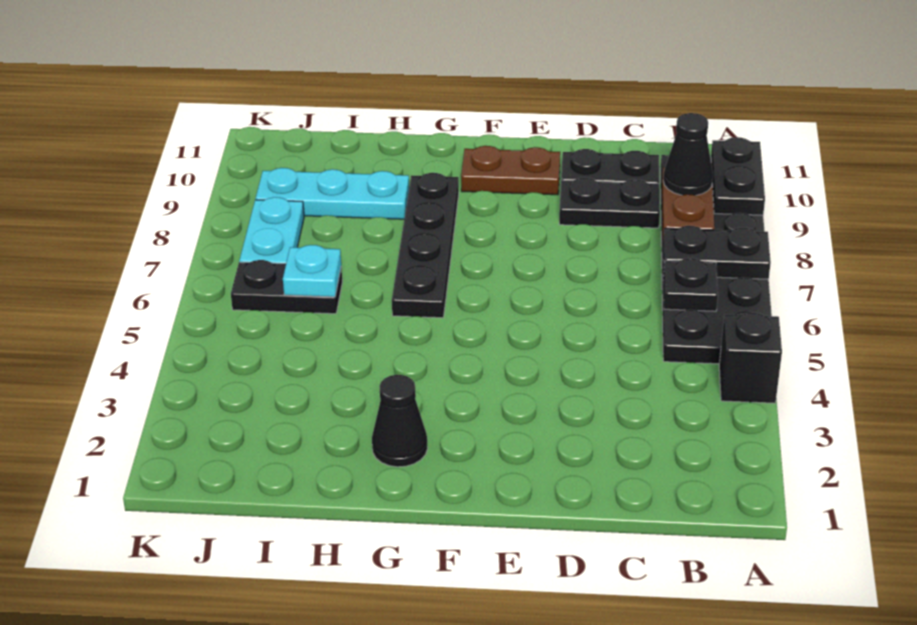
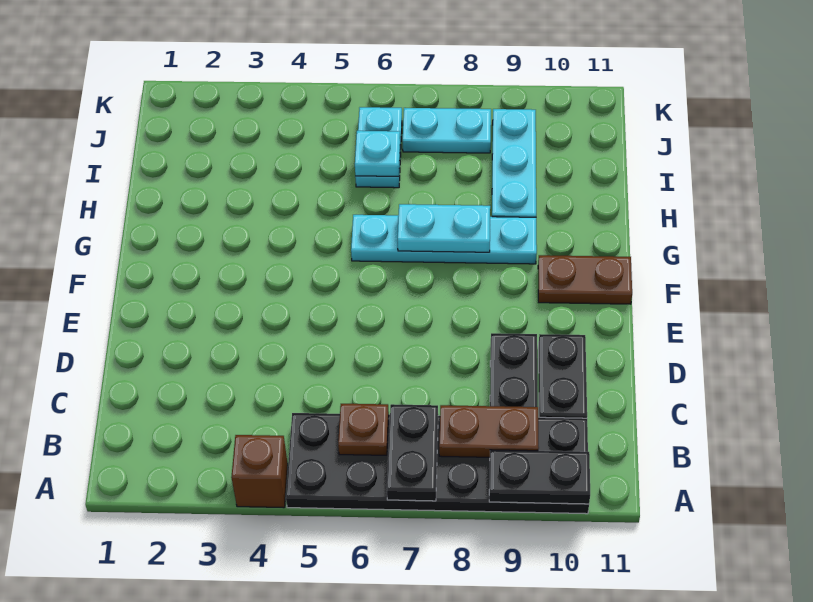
black brick A4 level 1 -> brown brick A4 level 1
black plate B6 level 2 -> brown plate B6 level 2
black cone B9 level 3 -> none
brown plate E10:F10 level 1 -> brown plate F10:F11 level 1
black cone G2 level 1 -> none
black plate G6:G9 level 1 -> cyan plate G6:G9 level 1
none -> cyan plate G7:G8 level 2
black plate I6:J6 level 1 -> cyan plate I6:J6 level 1

